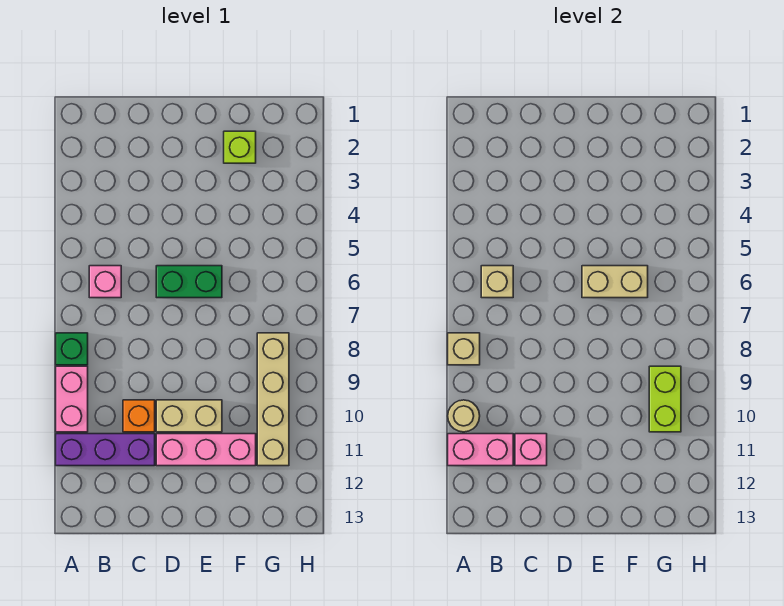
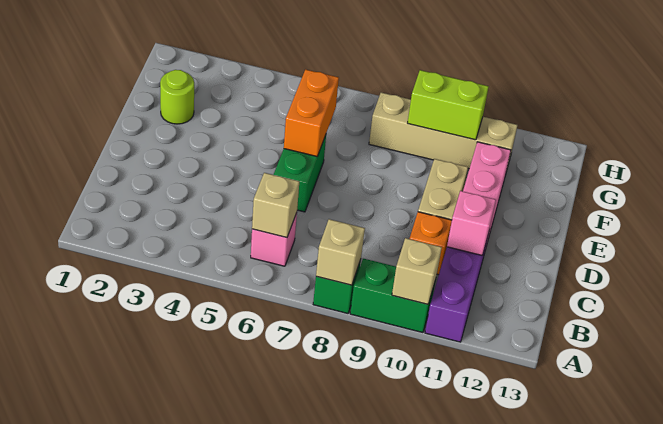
pink brick A9:A10 level 1 -> green brick A9:A10 level 1
tan round brick A10 level 2 -> tan brick A10 level 2
pink brick A11:B11 level 2 -> none
tan brick E6:F6 level 2 -> orange brick E6:F6 level 2
lime brick F2 level 1 -> lime round brick F2 level 1

